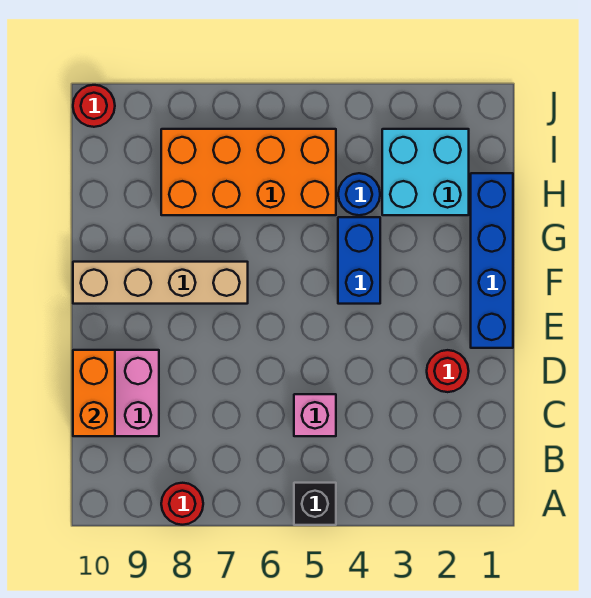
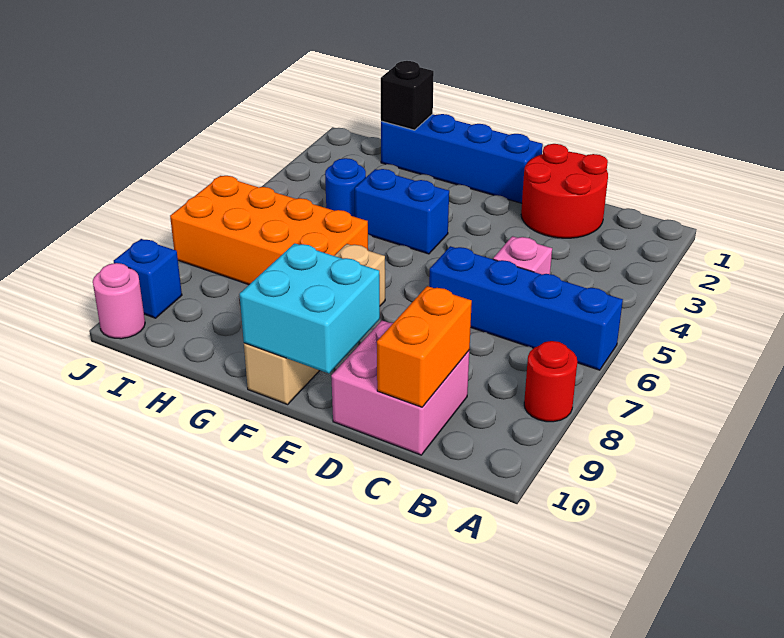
black brick A5 level 1 -> black brick H1 level 2
none -> blue brick A6:D6 level 1
orange brick C10:D10 level 2 -> orange brick C9:C10 level 2
red round brick D2 level 1 -> red round brick C1:D2 level 1
cyan brick H2:I3 level 1 -> cyan brick E9:F10 level 2
orange brick H5:I8 level 1 -> orange brick G6:J7 level 1
none -> blue brick J9 level 1
red round brick J10 level 1 -> pink round brick J10 level 1

